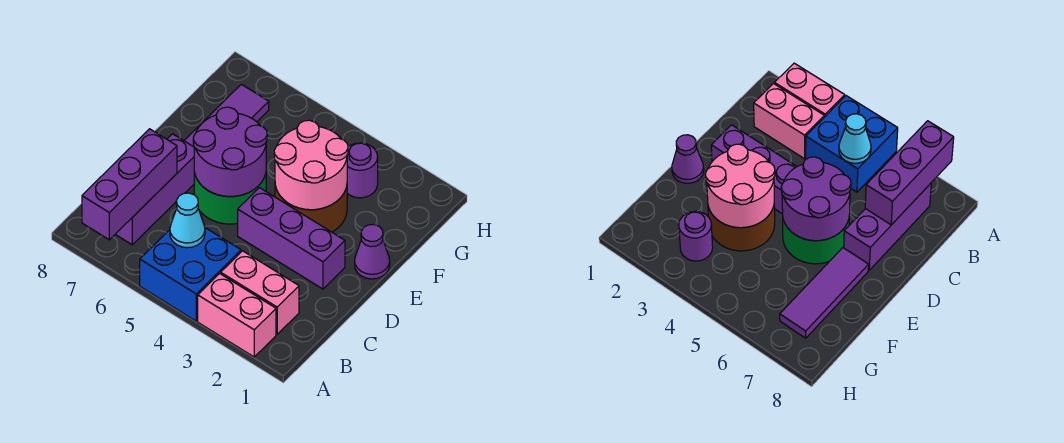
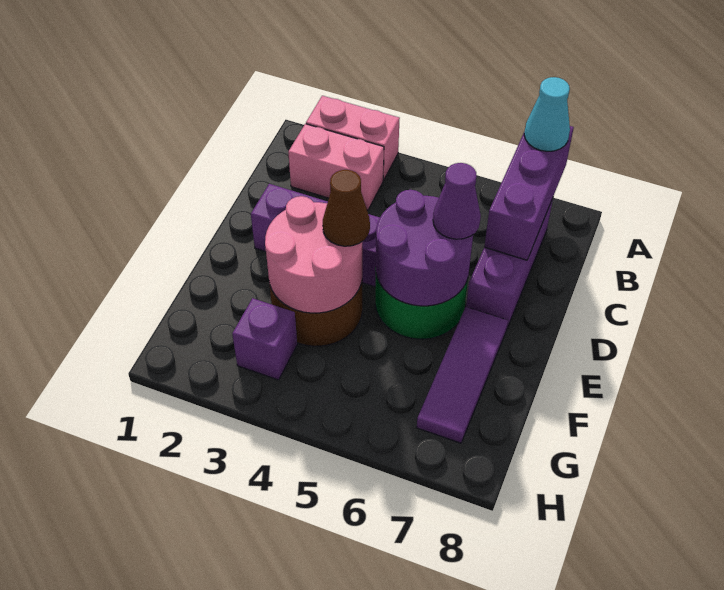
blue brick A4:B5 level 1 -> none
cyan cone B5 level 2 -> cyan cone A7 level 3
purple cone E1 level 1 -> purple cone D6 level 3
none -> brown cone E4 level 3
purple round brick G3 level 1 -> purple brick G3 level 1

